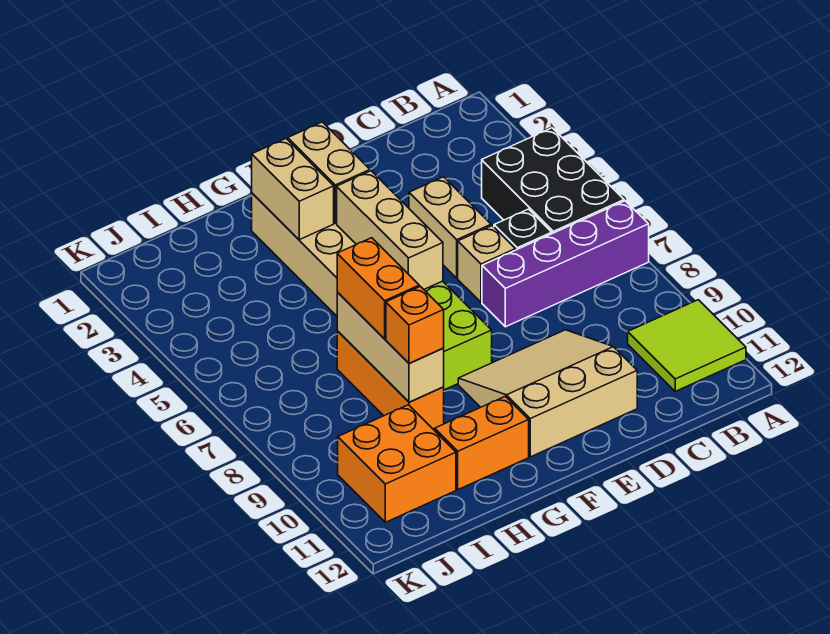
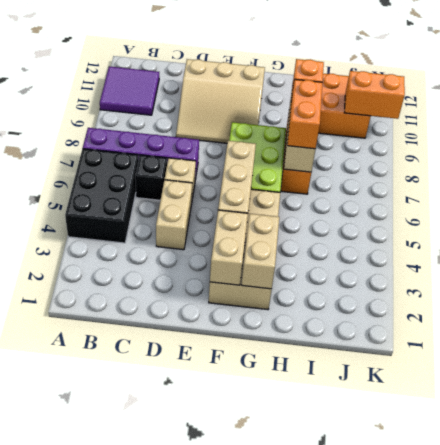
lime tile A10:B11 level 1 -> purple tile A10:B11 level 1
orange brick G11:H11 level 1 -> orange brick J10:K10 level 2

